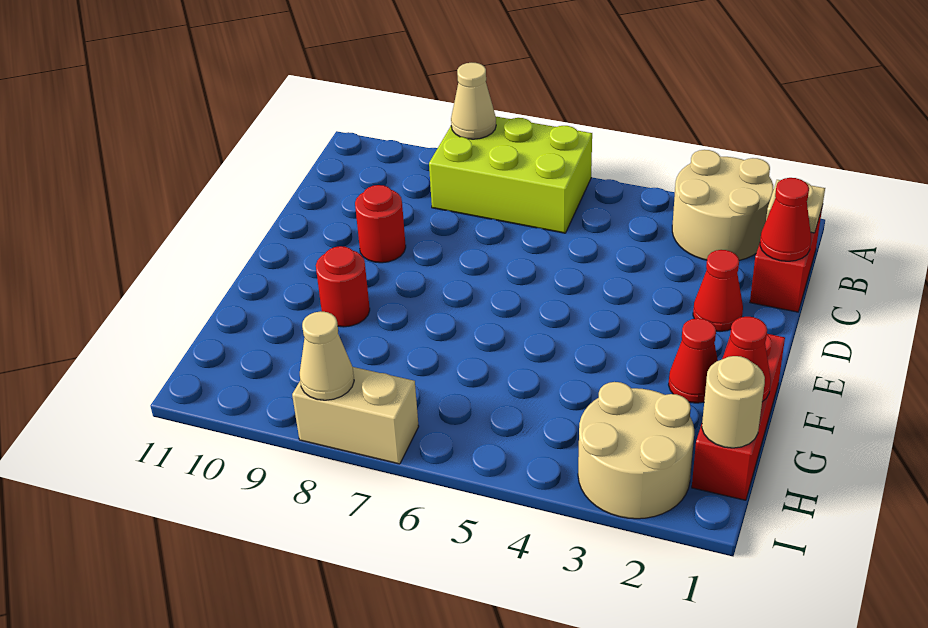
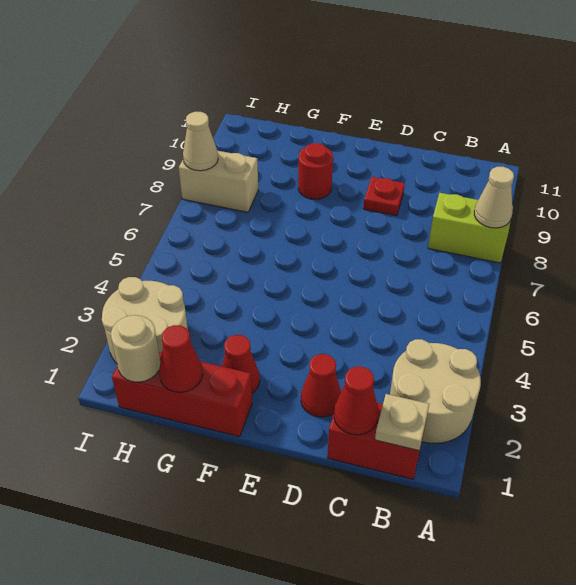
lime brick A6:B8 level 1 -> lime brick A8:B8 level 1
red round brick D9 level 1 -> red plate D9 level 1
tan brick I7:I8 level 1 -> tan brick H8:I8 level 1

